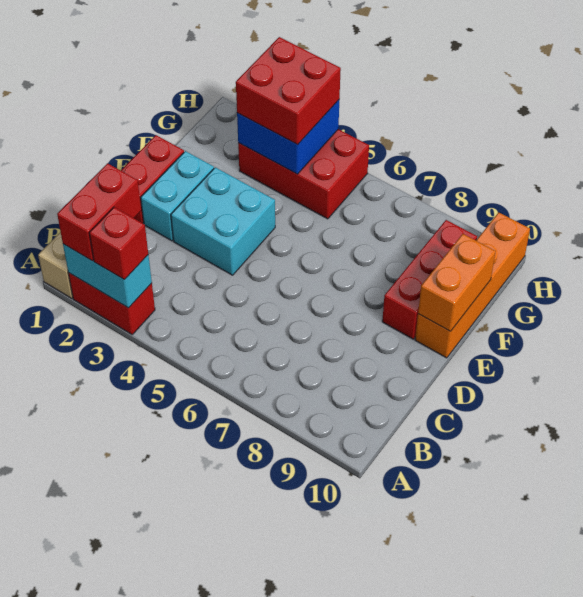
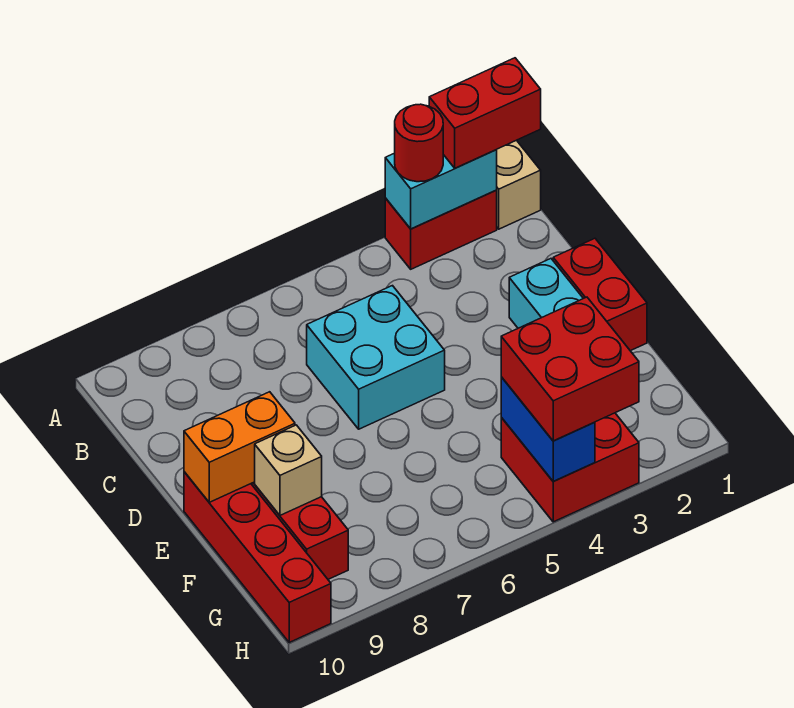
red brick A2:B2 level 3 -> red brick A1:A2 level 3
red brick A3 level 3 -> red round brick A3 level 3
cyan brick D3:E4 level 1 -> cyan brick C5:D6 level 1
orange brick E10:H10 level 1 -> red brick E10:H10 level 1
orange brick E10:F10 level 2 -> orange brick E9:E10 level 2
none -> tan brick F9 level 2
red brick G3:H5 level 1 -> red brick G3:H4 level 1
blue brick G3:H4 level 2 -> blue brick G4:H4 level 2

